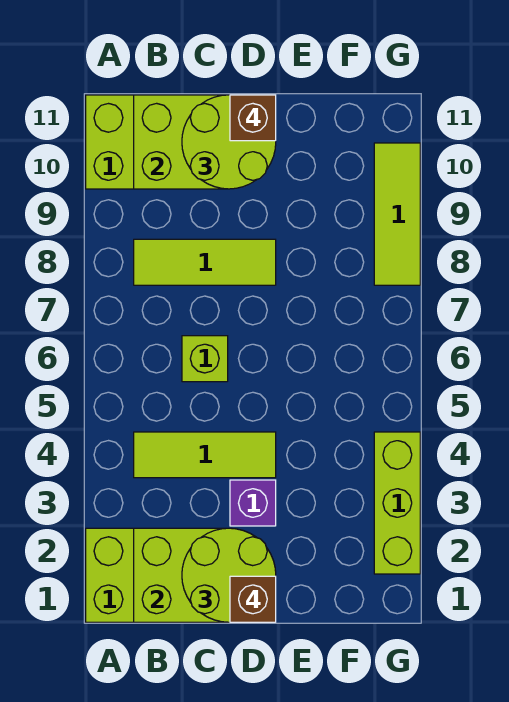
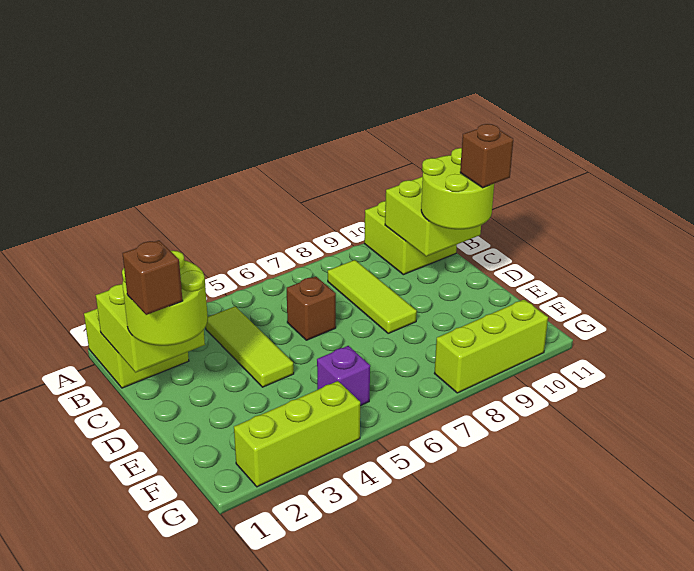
lime brick C6 level 1 -> brown brick C6 level 1
purple brick D3 level 1 -> purple brick F5 level 1
lime tile G8:G10 level 1 -> lime brick G8:G10 level 1

